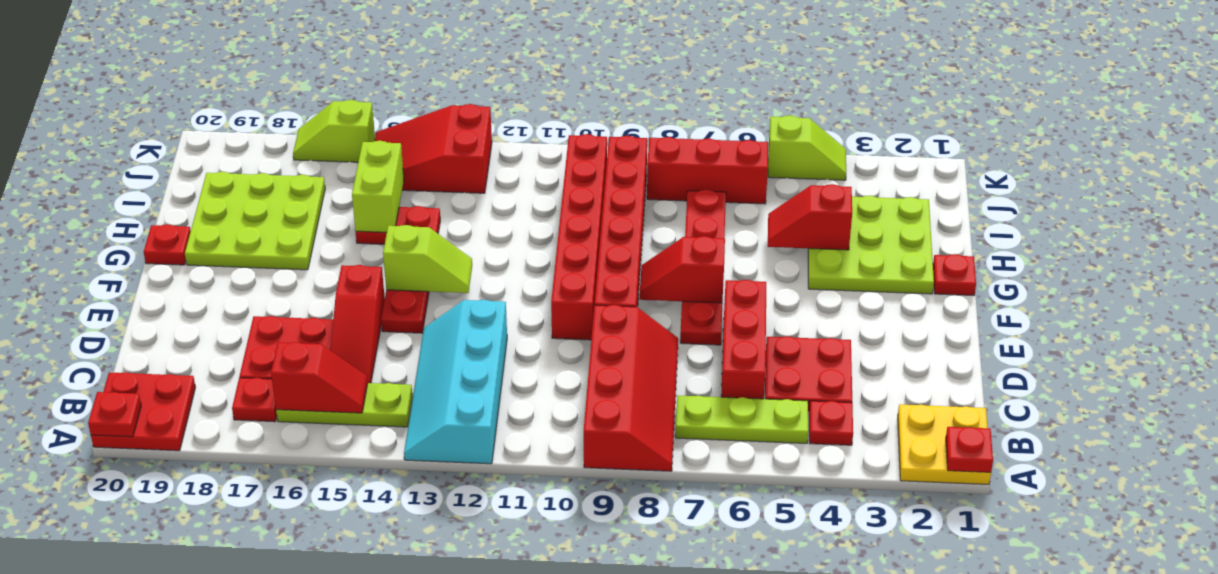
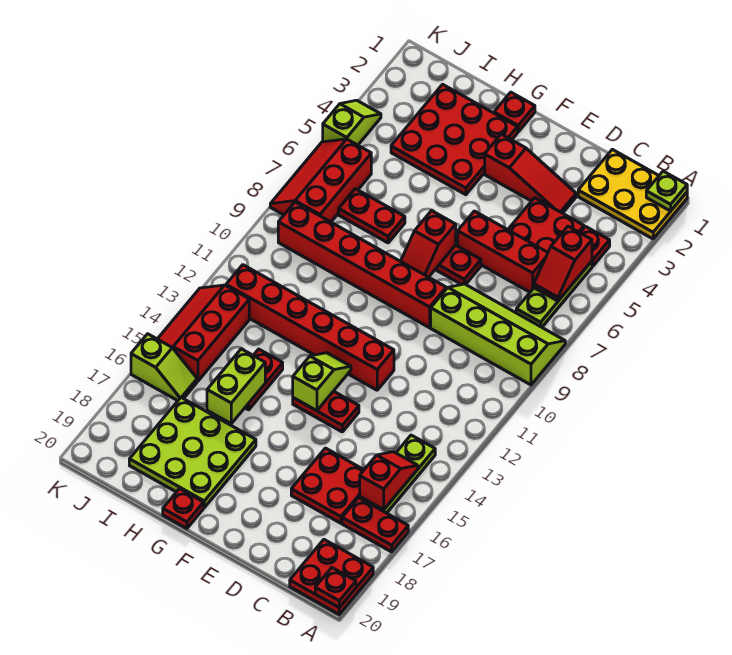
yellow plate A1:B2 level 1 -> yellow plate A1:C2 level 1
red plate A1 level 2 -> lime plate A1 level 2
red slope A8:D9 level 1 top 9 -> lime slope A8:D9 level 1 top 9
cyan slope A12:D13 level 1 top 12 -> none
red plate B17 level 1 -> red plate A17:B17 level 1
red slope C15:E15 level 1 top E -> red slope D3:F3 level 1 top F
red brick E10:J10 level 1 -> red brick E12:J12 level 1
lime plate G2:I4 level 1 -> red plate G2:I4 level 1
red slope H4:H5 level 2 top 4 -> red slope B5:B6 level 2 top 5
lime brick H15:I15 level 2 -> lime brick H15:H16 level 2
red slope J13:K15 level 1 top 13 -> red slope J13:K15 level 1 top J
lime slope K16:K17 level 1 top 16 -> lime slope J16:K16 level 1 top K

